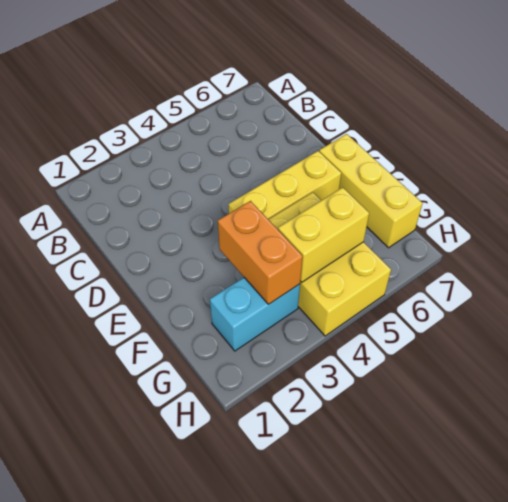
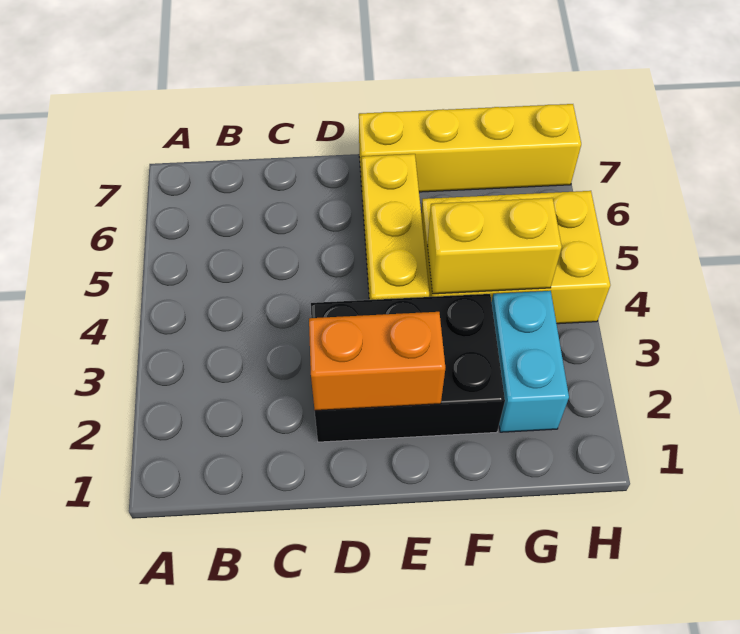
none -> black brick D2:F3 level 1
yellow brick E7:G7 level 1 -> yellow brick E7:H7 level 1
orange brick F3:G3 level 2 -> orange brick D2:E2 level 2
yellow brick G4:G5 level 2 -> yellow brick F4:G4 level 2

